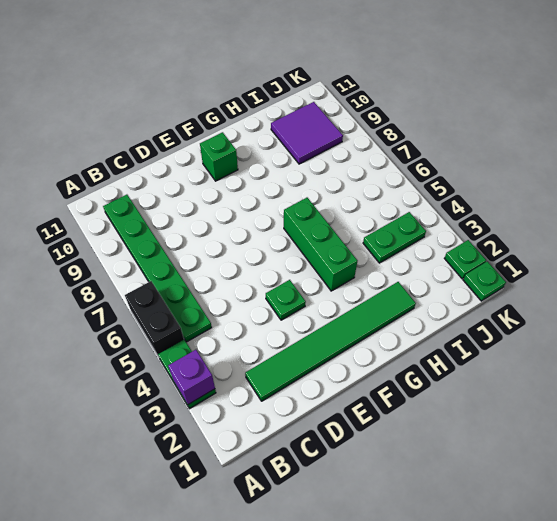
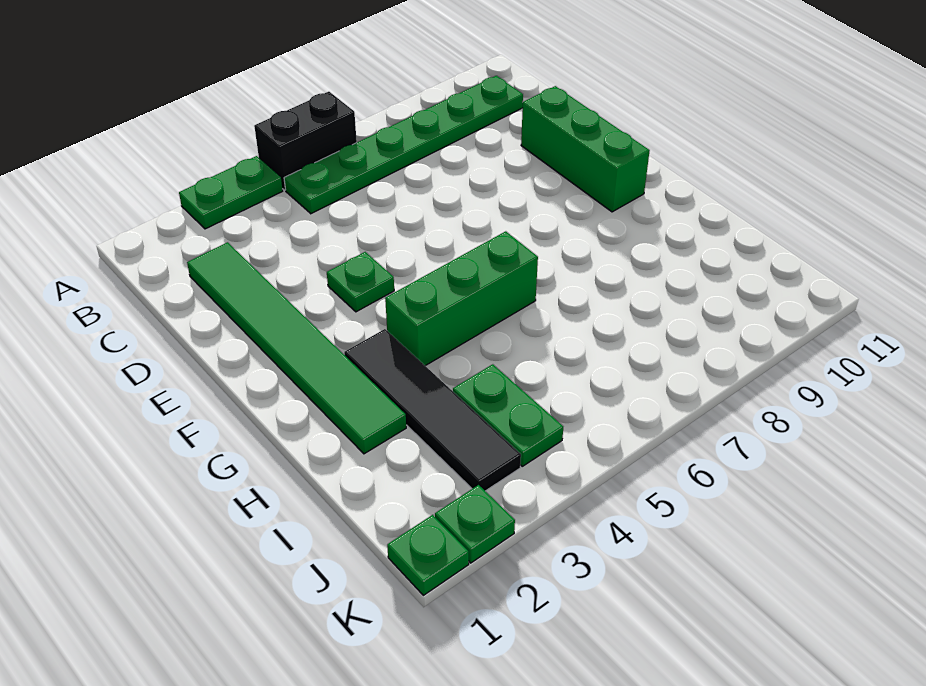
purple brick A3 level 2 -> none
green brick F10 level 1 -> green brick D10:F10 level 1
none -> black tile G3:J3 level 1
purple tile I9:J10 level 1 -> none

